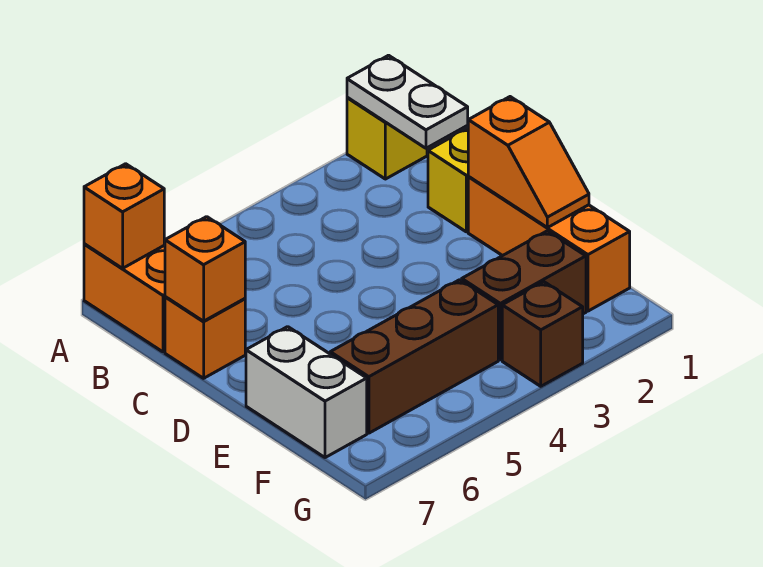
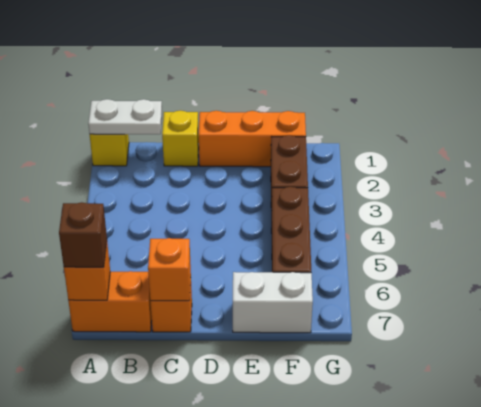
orange slope D1:E1 level 2 top D -> none
brown brick G3 level 1 -> brown brick A7 level 3

